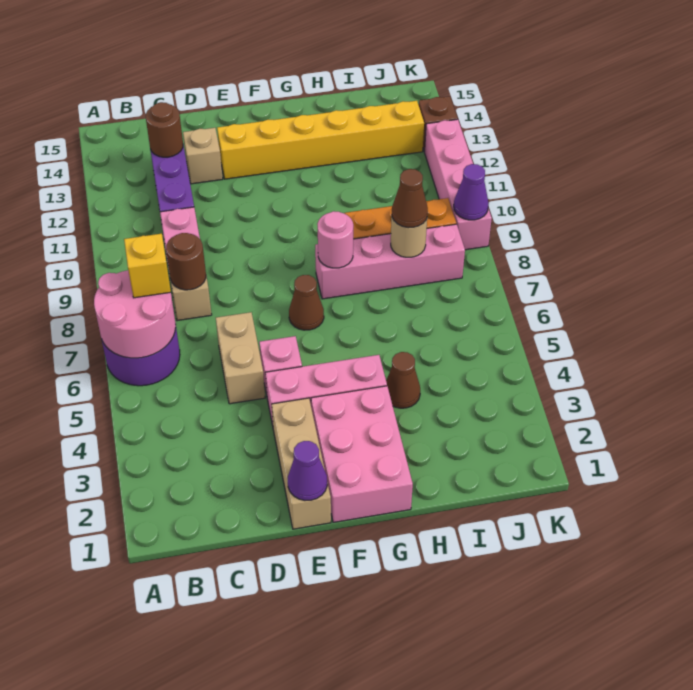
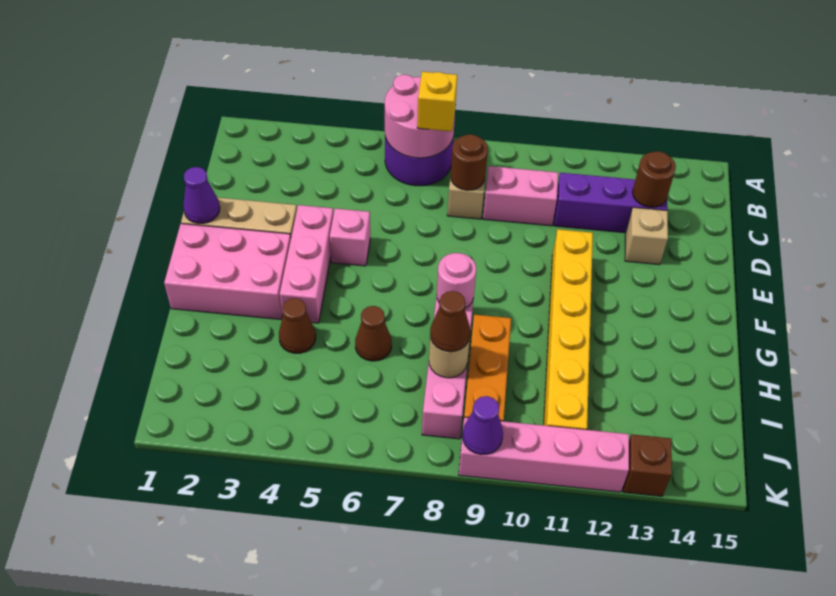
tan brick D5:D6 level 1 -> none
yellow brick E13:J13 level 1 -> yellow brick E11:J11 level 1
brown cone F7 level 1 -> brown cone H6 level 1

